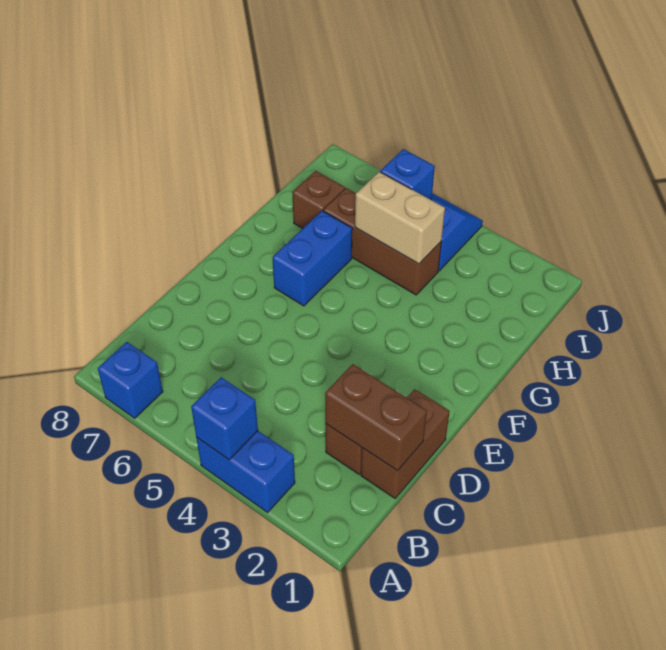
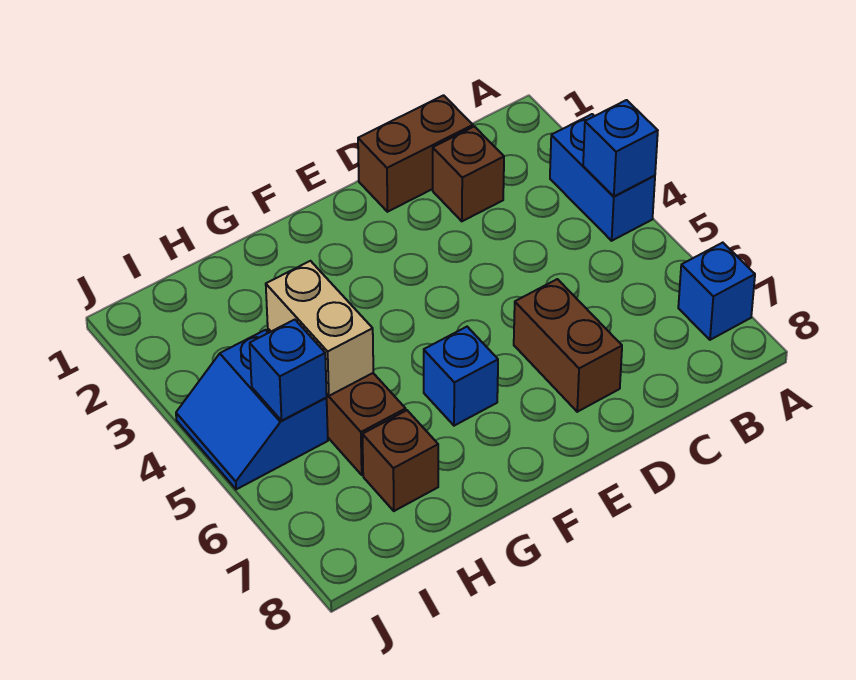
brown brick C1:C2 level 2 -> brown brick D6:D7 level 1
blue brick F6:G6 level 1 -> blue brick F6 level 1

